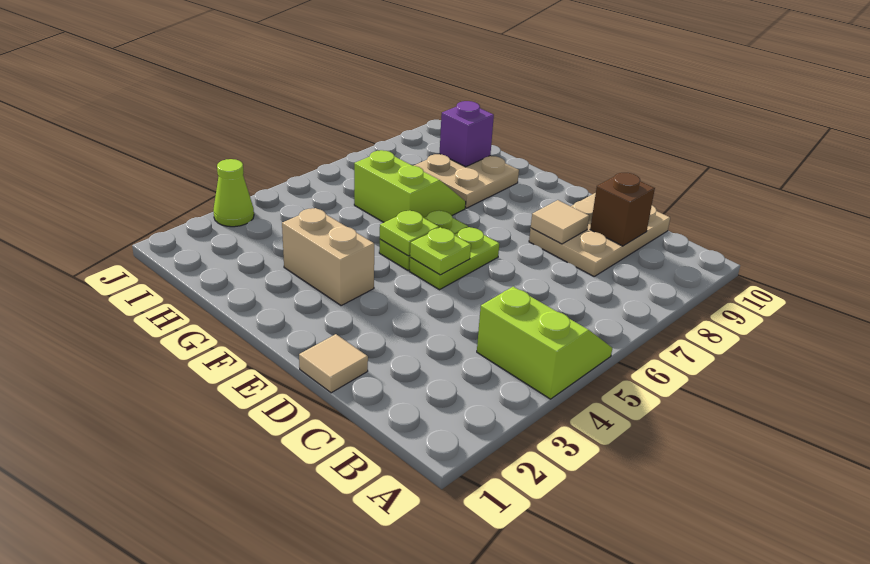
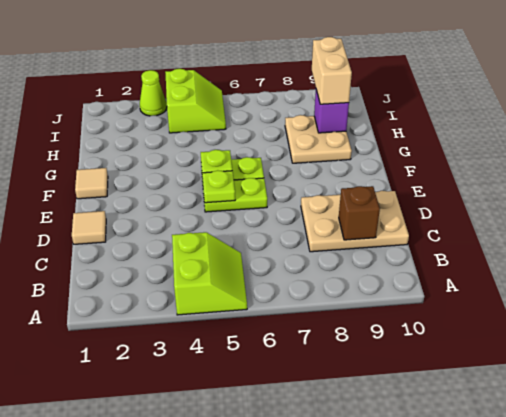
tan tile D8 level 2 -> tan tile F1 level 1
tan brick F3:G3 level 1 -> tan brick H9:I9 level 3
lime slope G6:H7 level 1 top 6 -> lime slope I4:J5 level 1 top 4

